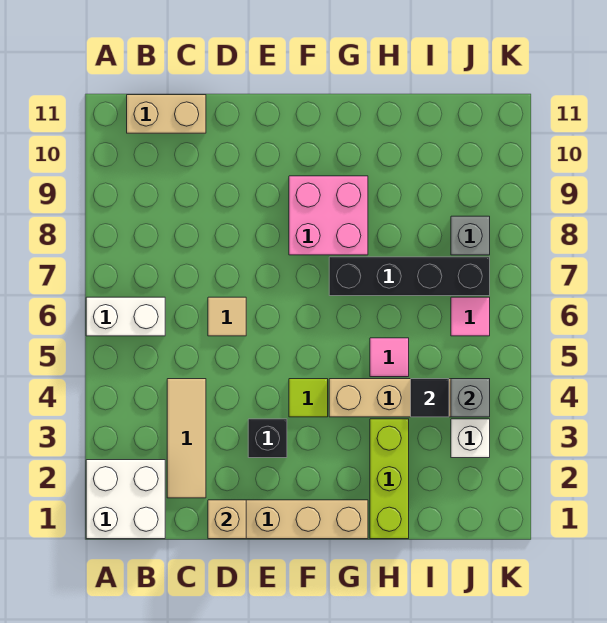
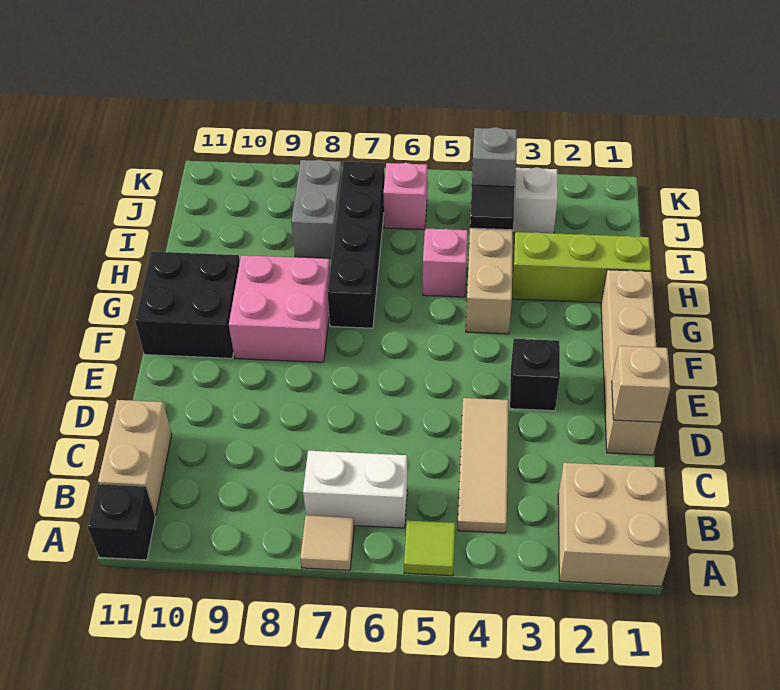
white brick A1:B2 level 1 -> tan brick A1:B2 level 1
white brick A6:B6 level 1 -> white brick B6:B7 level 1
none -> black brick A11 level 1
tan tile C2:C4 level 1 -> tan tile B4:D4 level 1
tan tile D6 level 1 -> tan tile A7 level 1
lime tile F4 level 1 -> lime tile A5 level 1
none -> black brick F10:G11 level 1
pink tile H5 level 1 -> pink brick H5 level 1
pink tile J6 level 1 -> pink brick J6 level 1
grey brick J8 level 1 -> grey brick I8:J8 level 1

